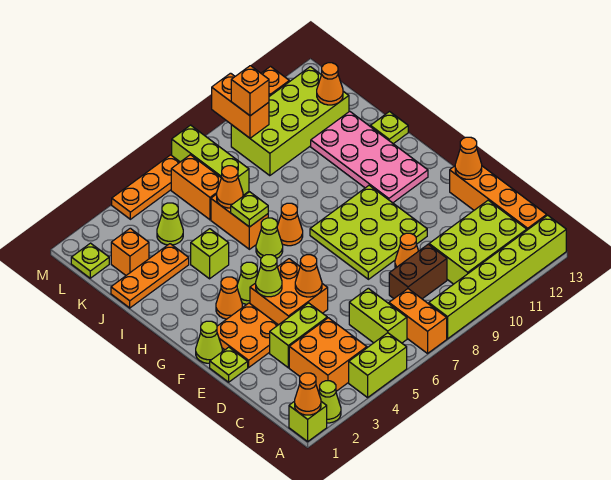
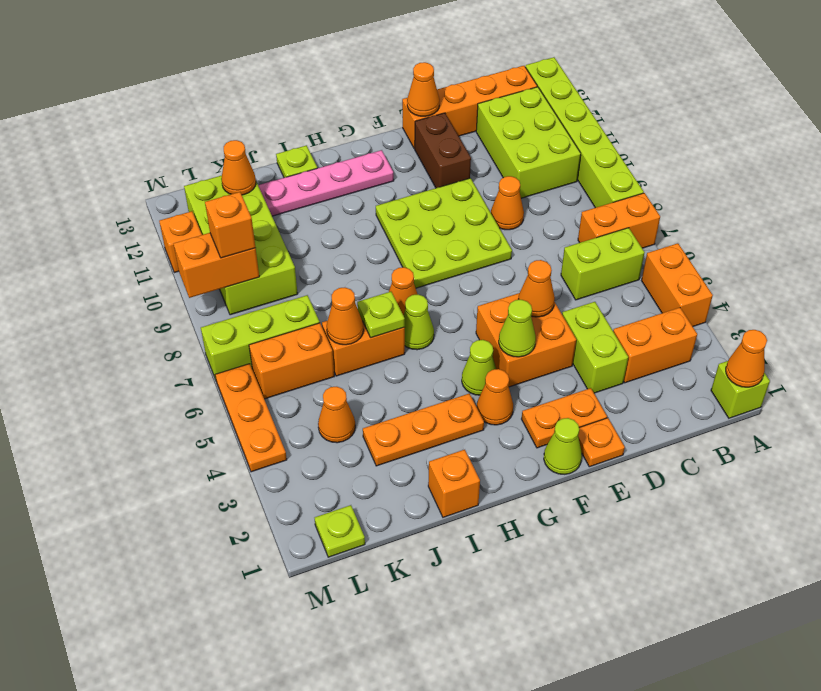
lime cone A2 level 1 -> none
lime brick A4:A5 level 1 -> orange brick A4:A5 level 1
orange brick B3:C4 level 1 -> orange brick B3:C3 level 1
brown brick C8:C9 level 1 -> brown brick E11:E12 level 1
lime plate E1 level 1 -> orange plate E1 level 1
orange plate E2:F3 level 1 -> orange plate E2:F2 level 1
pink plate G11:J12 level 1 -> pink plate G12:J12 level 1
lime brick I4 level 1 -> none
orange plate J1:J3 level 1 -> orange plate H3:J3 level 1
orange brick K2 level 1 -> orange brick I1 level 1
lime cone K4 level 1 -> orange cone K4 level 1

